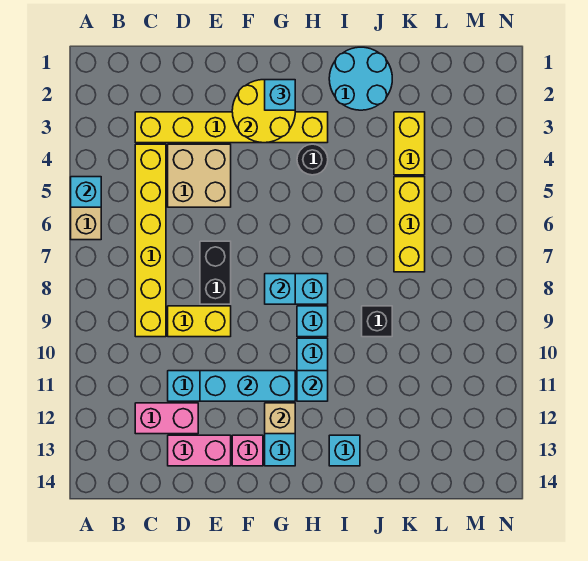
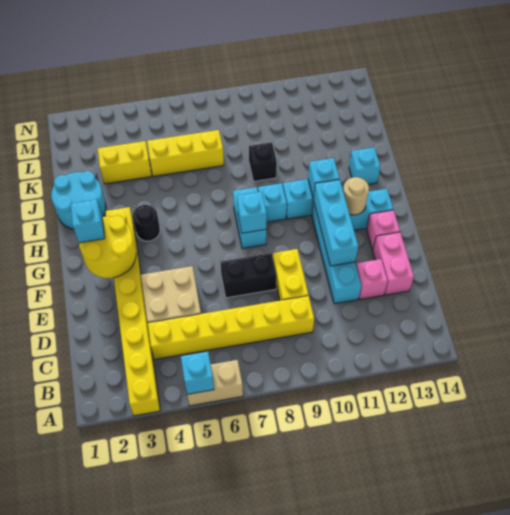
yellow brick C3:H3 level 1 -> yellow brick A3:H3 level 1
pink brick C12:D12 level 1 -> pink brick D12 level 1
tan brick G12 level 2 -> tan round brick G12 level 2

